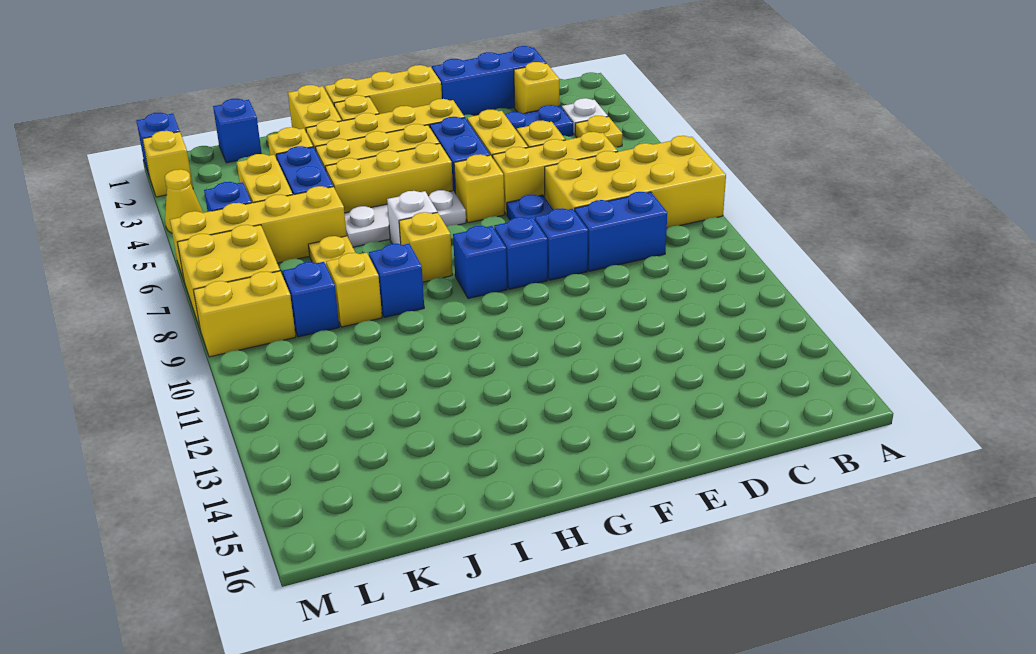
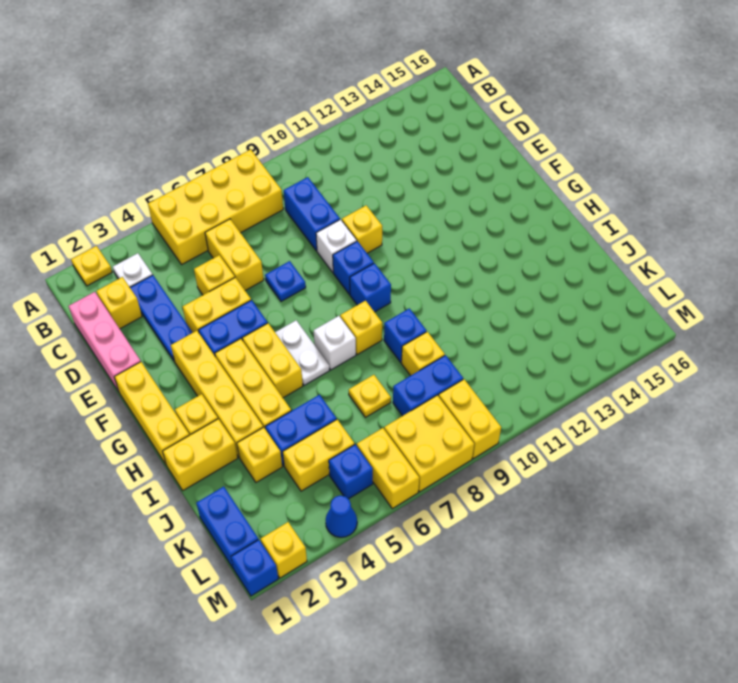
yellow brick A7:D8 level 1 -> yellow brick A5:B8 level 1
yellow plate B4 level 1 -> yellow plate A2 level 1
blue brick C1:E1 level 1 -> pink brick C1:E1 level 1
yellow brick C6:E6 level 1 -> yellow brick C6:D6 level 1
blue brick E9 level 1 -> white brick E9 level 1
yellow brick F6 level 1 -> yellow brick E10 level 1
yellow brick G5:I5 level 1 -> yellow brick G5:H5 level 1
white plate G6:I6 level 1 -> white plate G6:H6 level 1
yellow brick J6:M6 level 1 -> yellow brick L6:M6 level 1
blue brick K1 level 1 -> blue brick K1:L1 level 1
blue brick K9 level 1 -> blue brick K8:K9 level 1
yellow cone M4 level 1 -> blue cone M4 level 1

